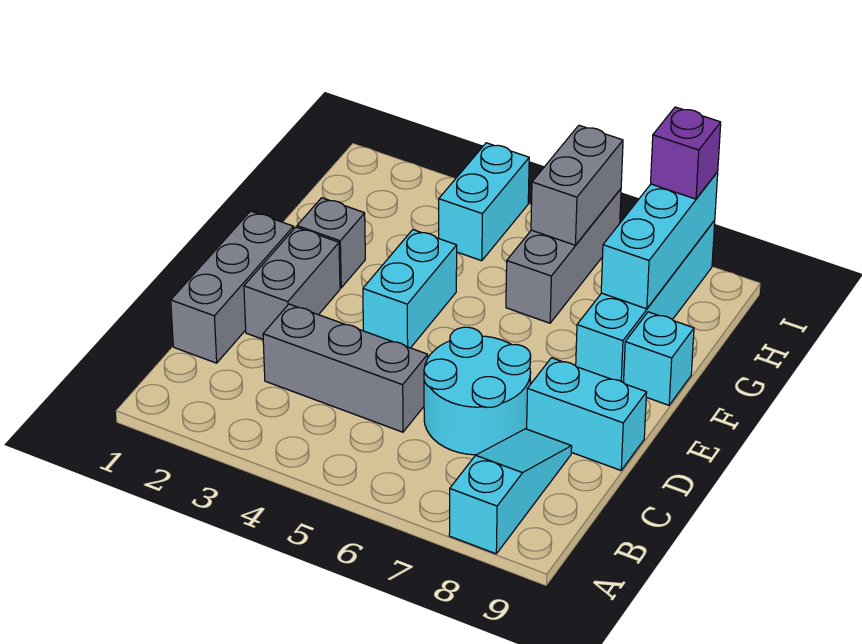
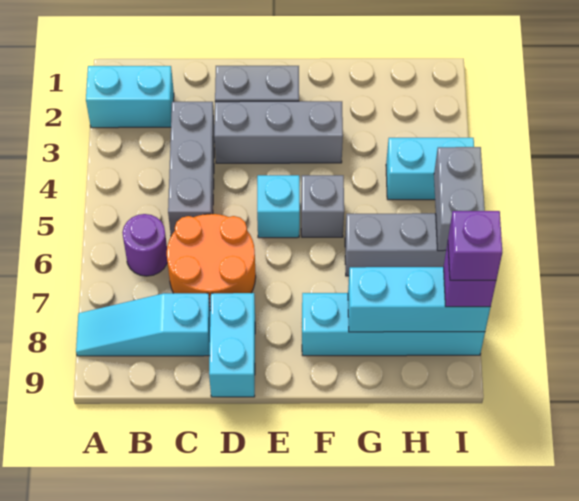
cyan slope A8:C8 level 1 top A -> cyan slope A8:C8 level 1 top C
none -> purple round brick B6 level 1
grey brick C1:E1 level 1 -> grey brick D3:F3 level 1
cyan round brick C6:D7 level 1 -> orange round brick C6:D7 level 1
cyan brick E4:F4 level 1 -> cyan brick A2:B2 level 1
grey brick F2 level 1 -> grey brick F5 level 1
cyan brick F9 level 1 -> cyan brick E5 level 1
grey brick H6:I6 level 2 -> grey brick I5:I6 level 2
none -> purple brick I8 level 4

